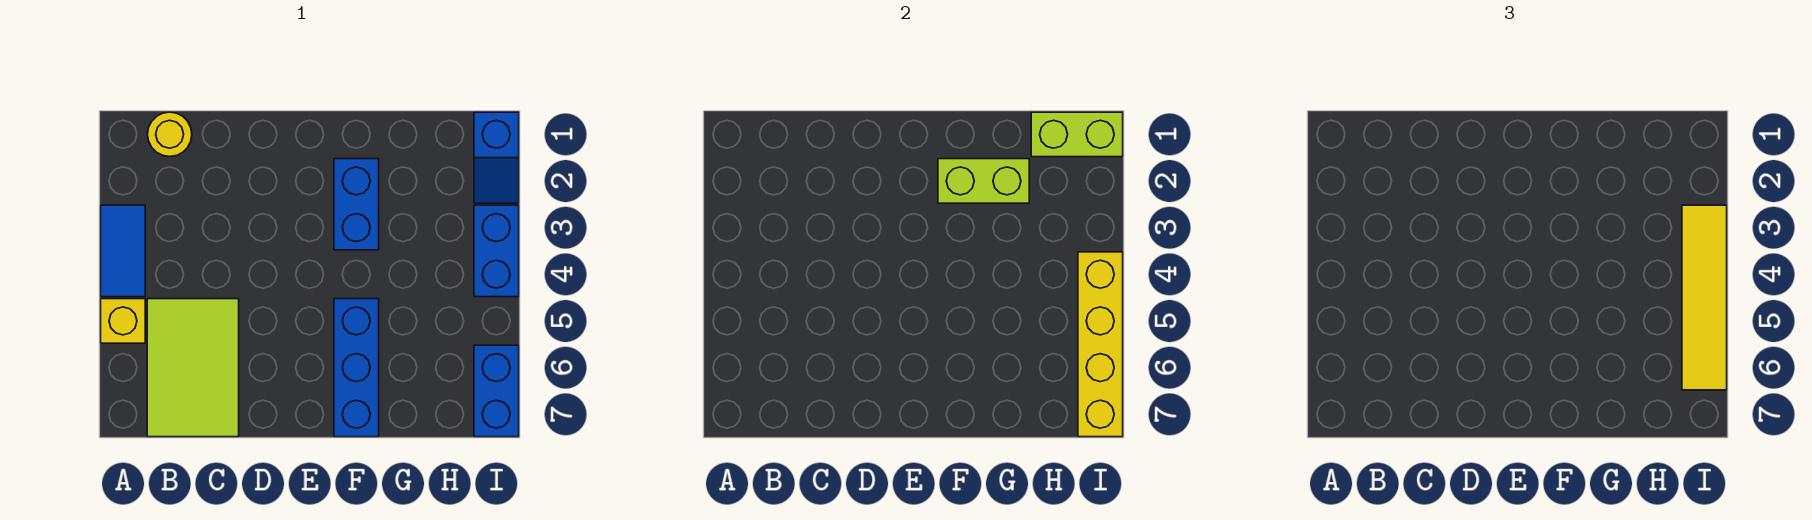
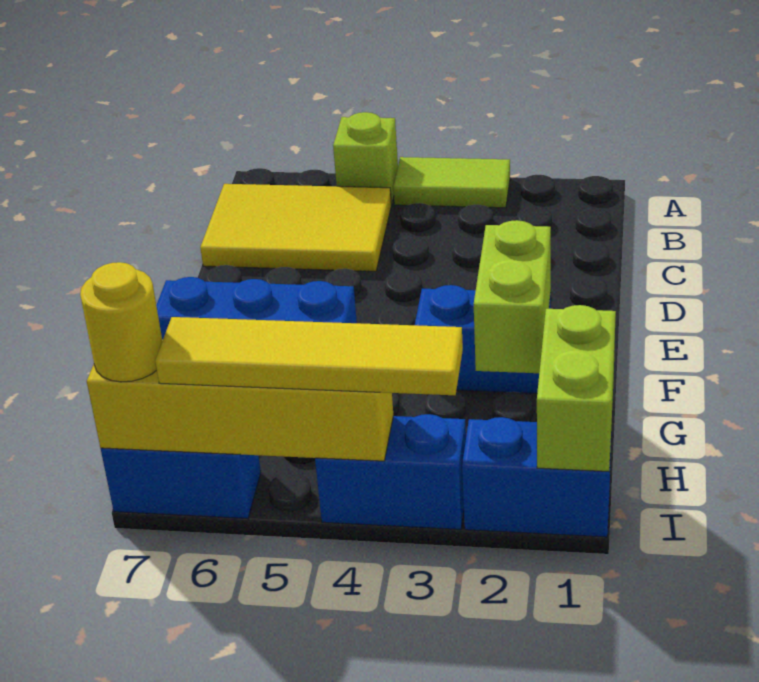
blue tile A3:A4 level 1 -> lime tile A3:A4 level 1
yellow brick A5 level 1 -> lime brick A5 level 1
yellow round brick B1 level 1 -> yellow round brick I7 level 3
lime tile B5:C7 level 1 -> yellow tile B5:C7 level 1
blue slope I1:I2 level 1 top 1 -> blue brick I1:I2 level 1

